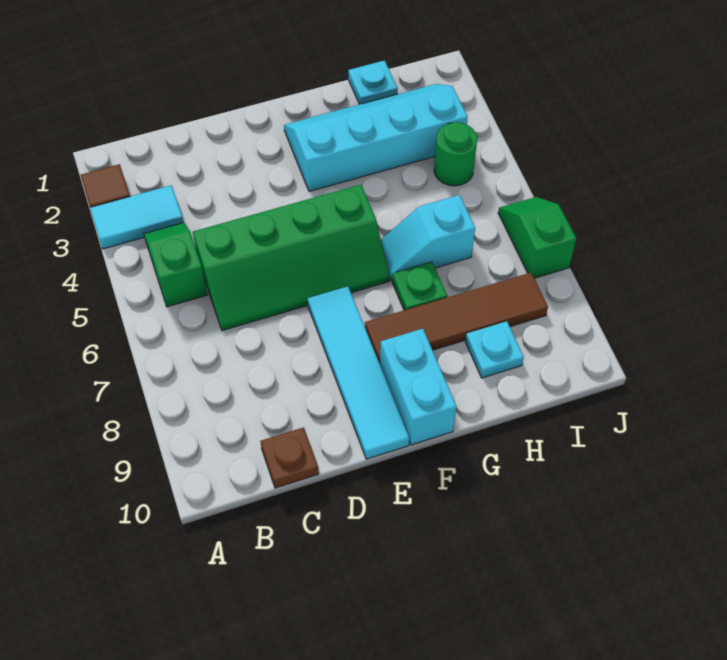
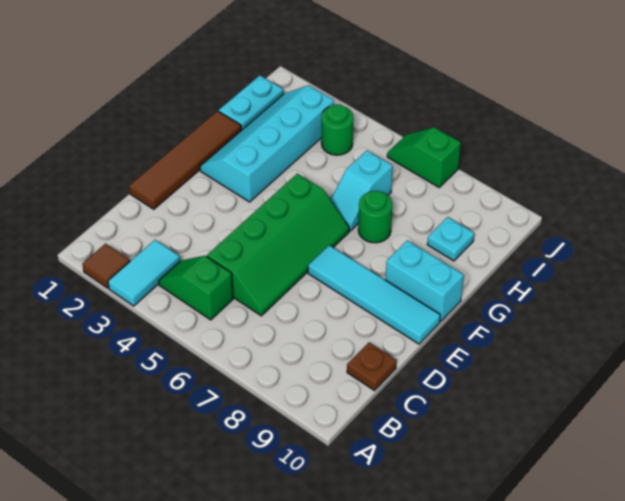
brown tile F8:I8 level 1 -> brown tile D1:G1 level 1
green plate G7 level 1 -> green round brick G7 level 1
cyan plate H1 level 1 -> cyan plate H1:I1 level 1

